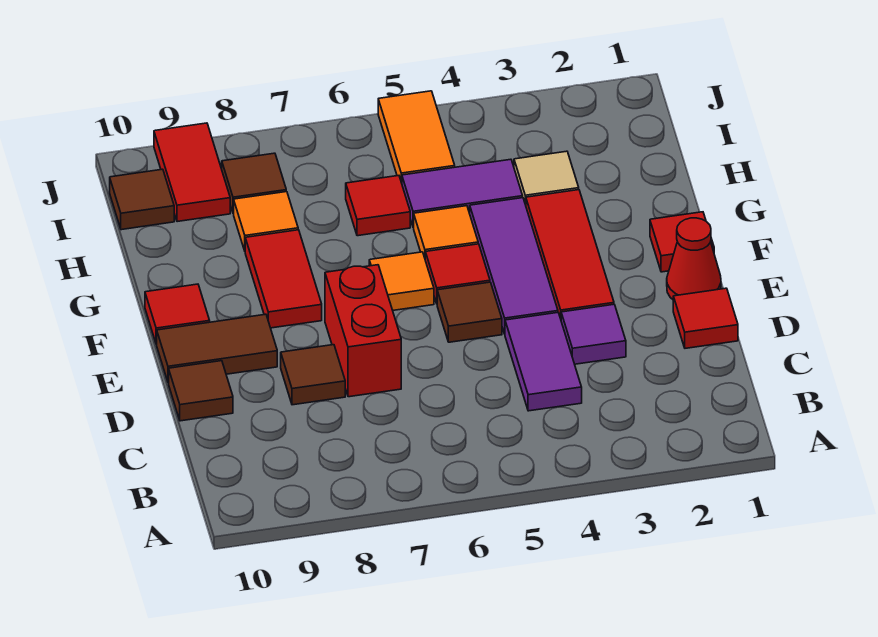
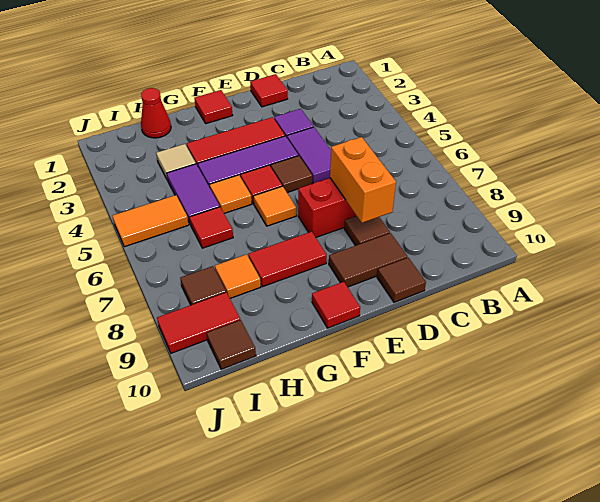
purple tile C4:D4 level 1 -> purple tile D4:D5 level 1
none -> orange brick D7:D8 level 2
red cone E1 level 1 -> red cone H1 level 1
brown tile E9:E10 level 1 -> brown tile D9:E9 level 1

